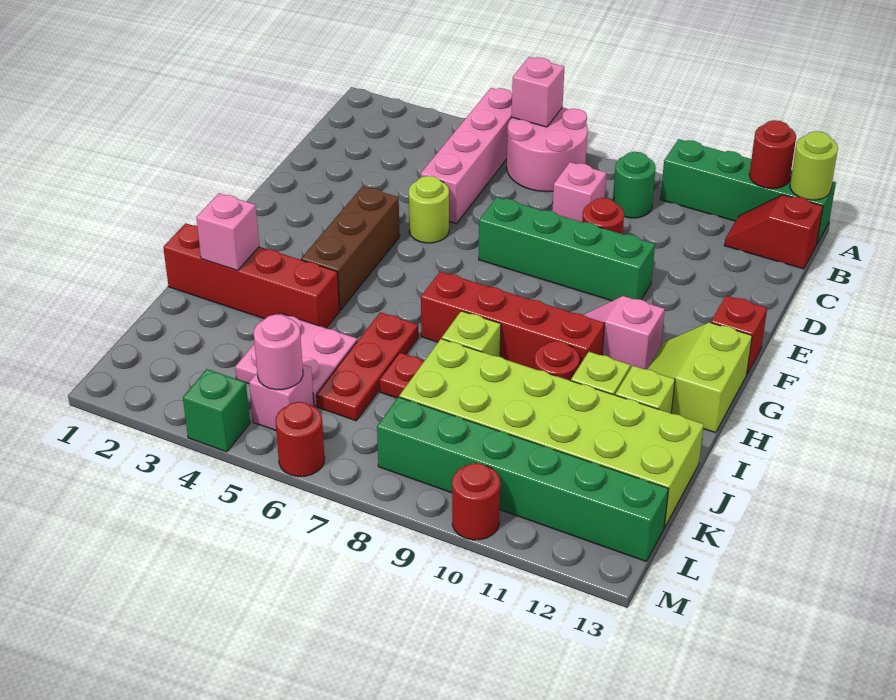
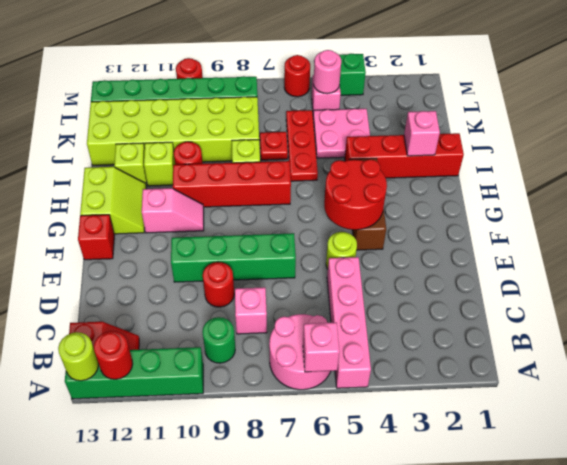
none -> red round brick F4:G5 level 2

